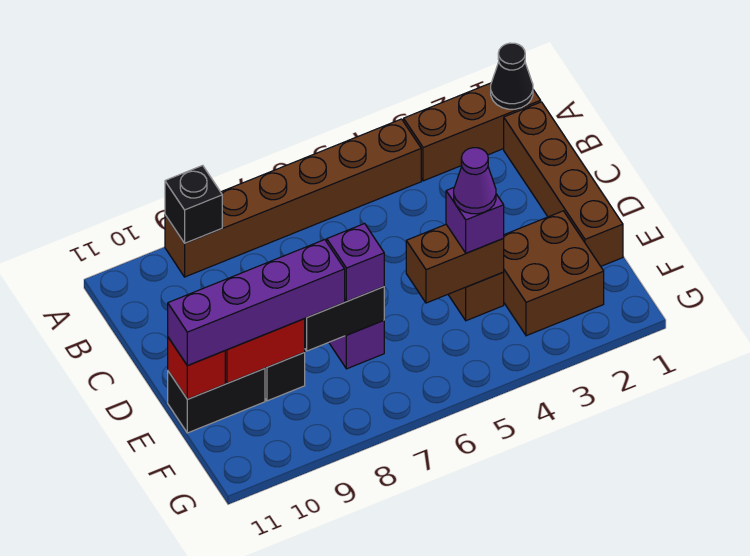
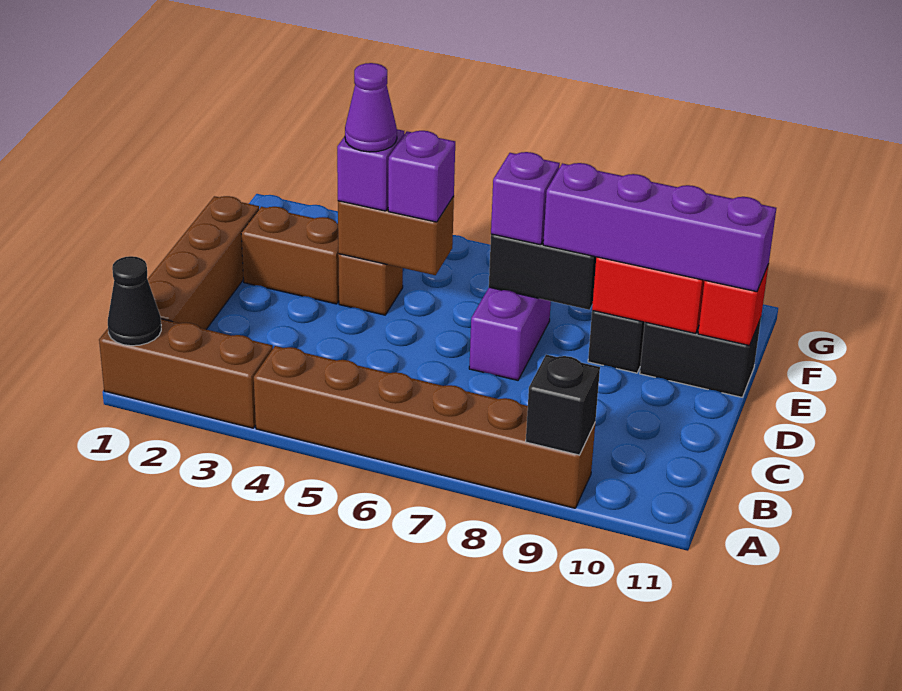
brown brick E2:F3 level 1 -> brown brick E2:E3 level 1
none -> purple brick E5 level 3

